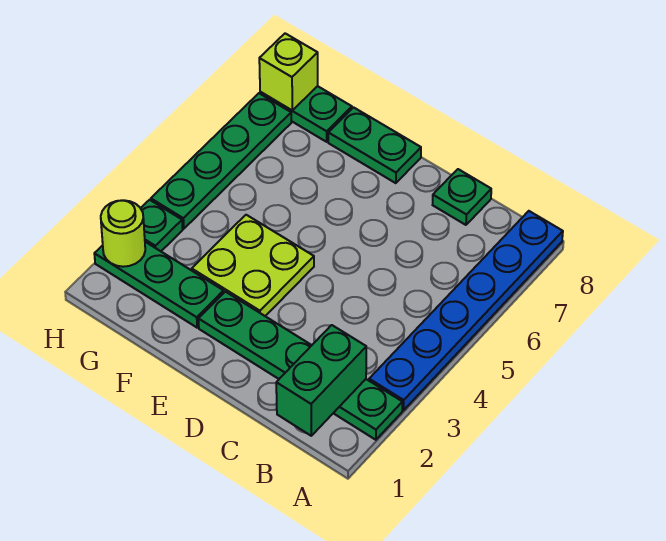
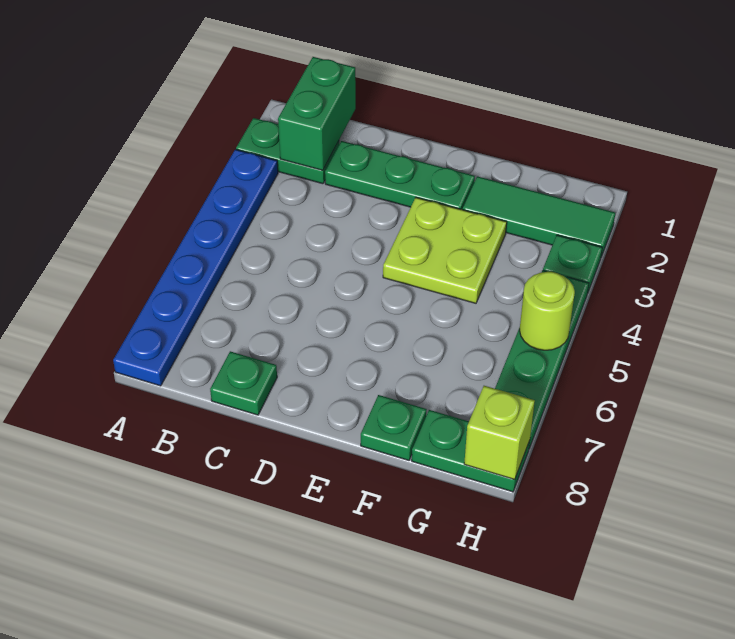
green plate E8:F8 level 1 -> green plate F8 level 1
green plate F2:H2 level 1 -> green tile F2:H2 level 1
lime round brick H2 level 2 -> lime round brick H5 level 2

